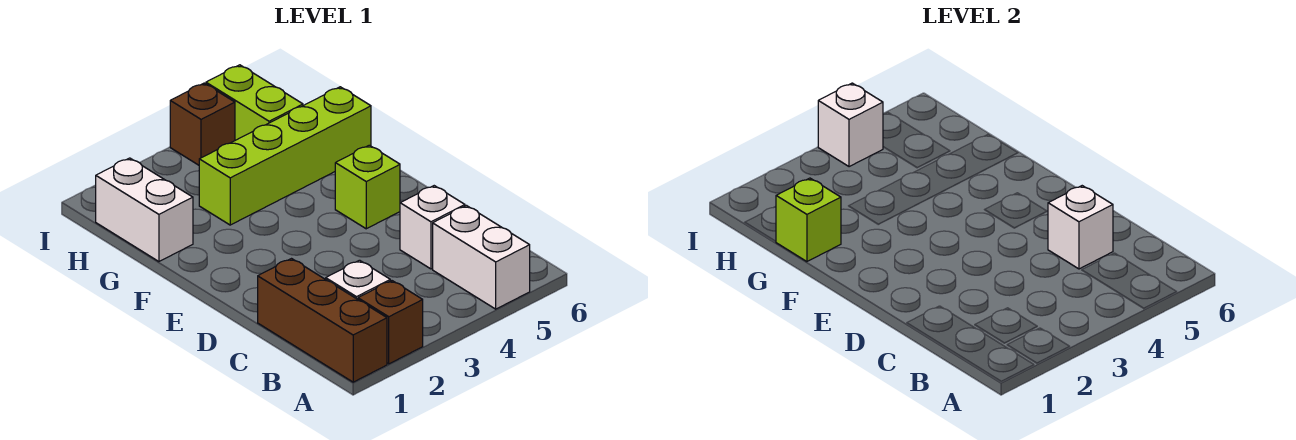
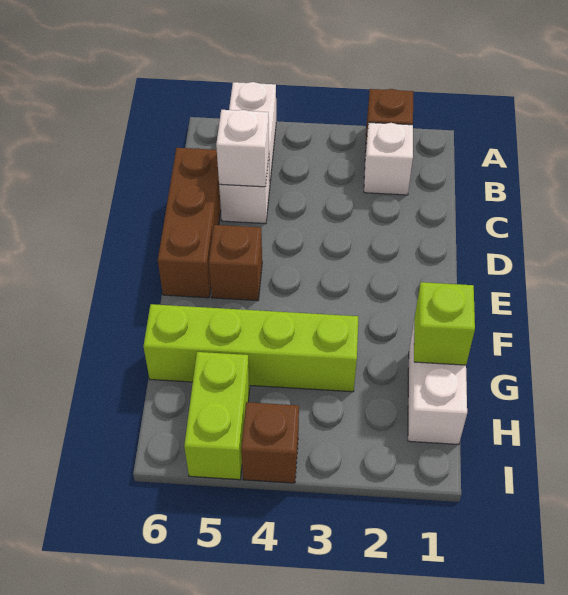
brown brick A1:C1 level 1 -> brown brick C6:E6 level 1
lime brick E5 level 1 -> brown brick E5 level 1
white brick I4 level 2 -> none

